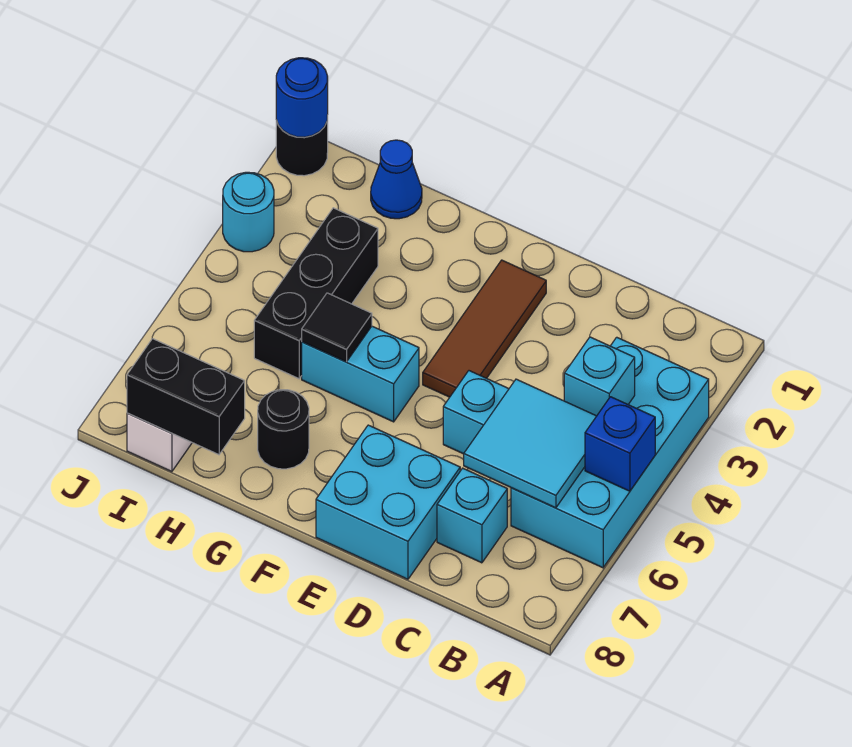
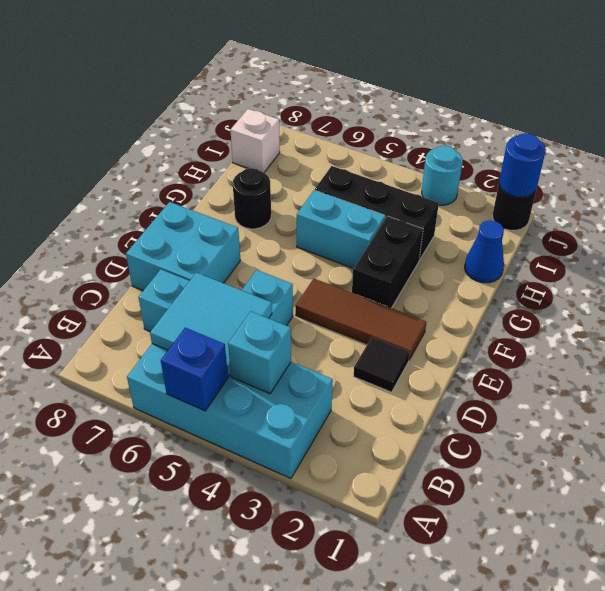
cyan brick F5:G5 level 1 -> cyan brick G4:G5 level 1
black tile G5 level 2 -> black tile D2 level 1
black brick H8:I8 level 2 -> black brick F3:G3 level 1

